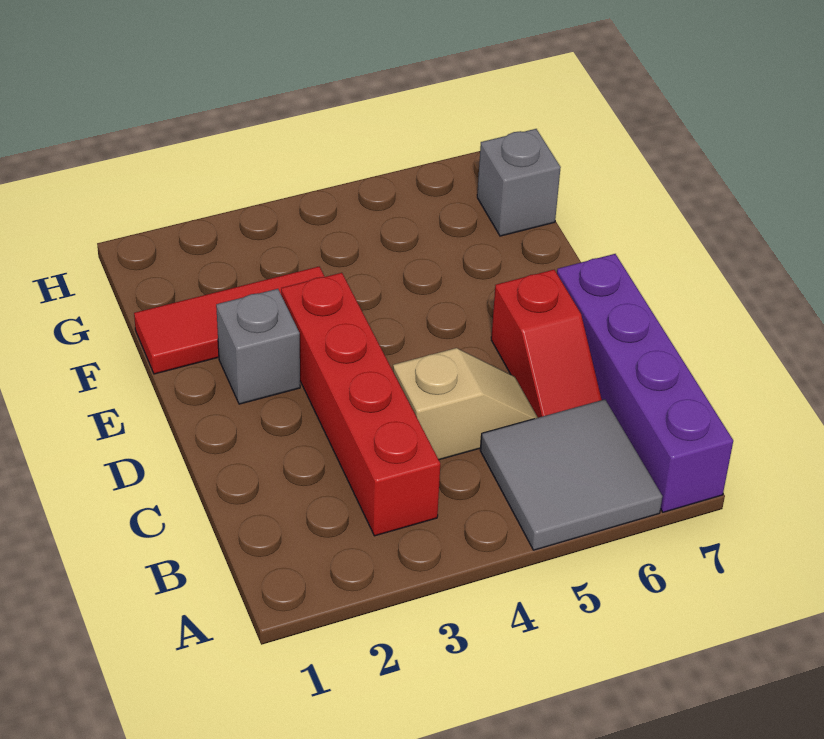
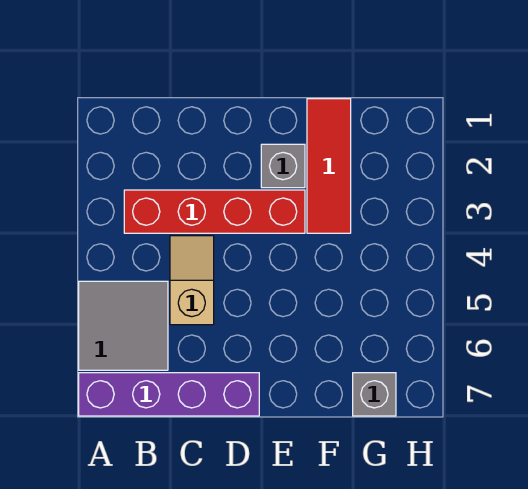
tan slope C4:C5 level 1 top 4 -> tan slope C4:C5 level 1 top 5
red slope C6:D6 level 1 top D -> none

